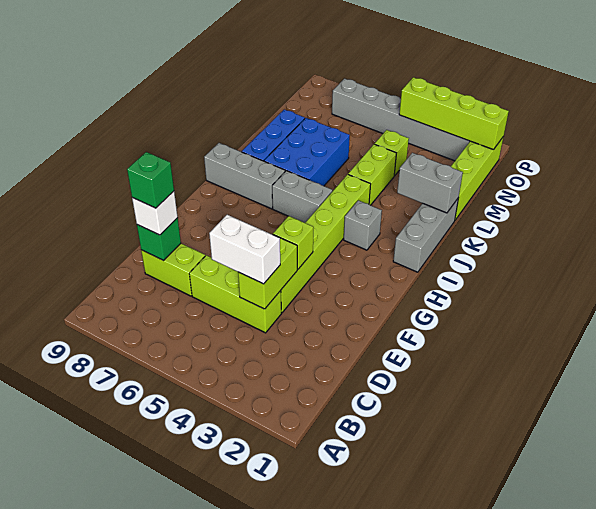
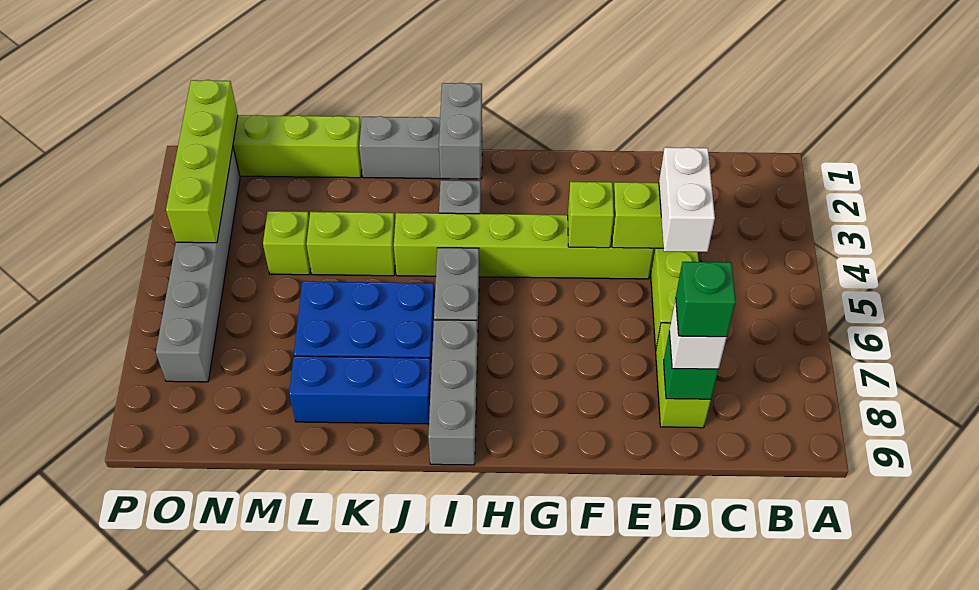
grey brick K1:K2 level 2 -> grey brick I1:I2 level 2

